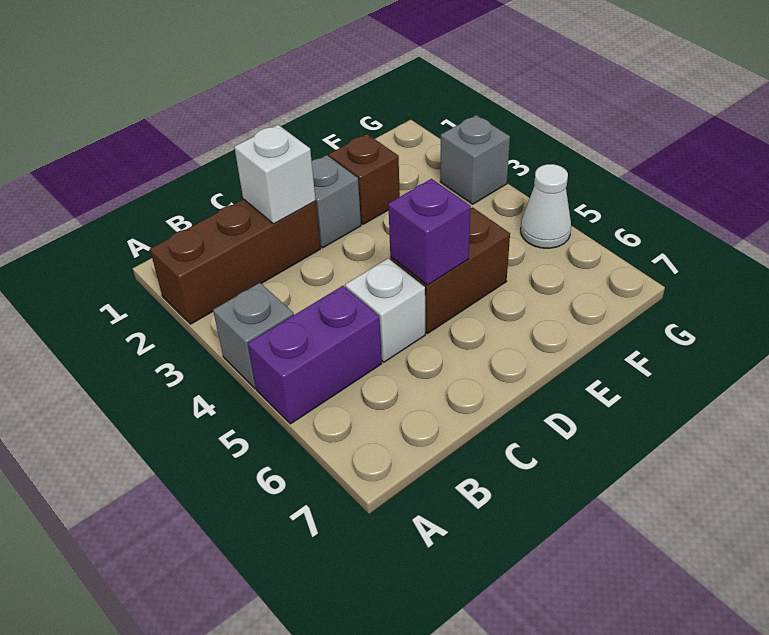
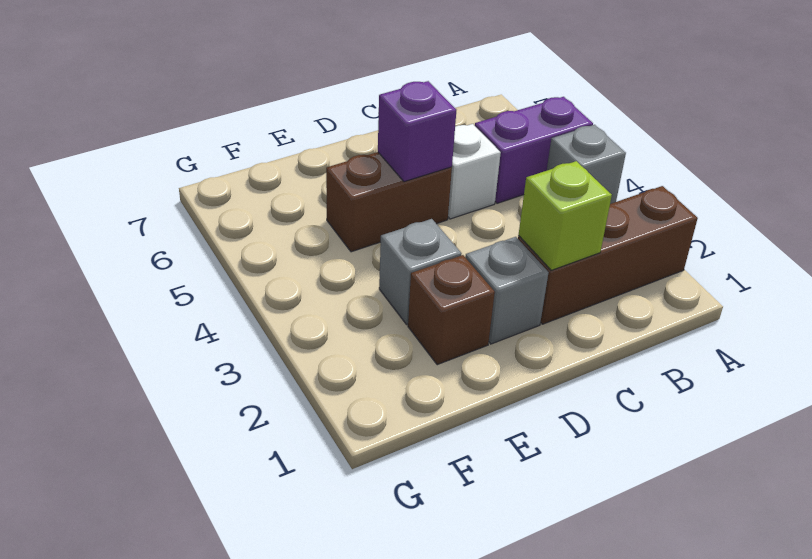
white brick C2 level 2 -> lime brick C2 level 2
grey brick G3 level 1 -> grey brick E3 level 1
white cone G5 level 1 -> none

